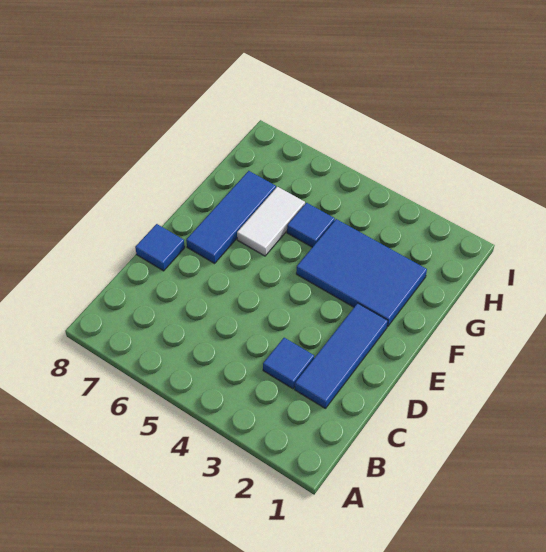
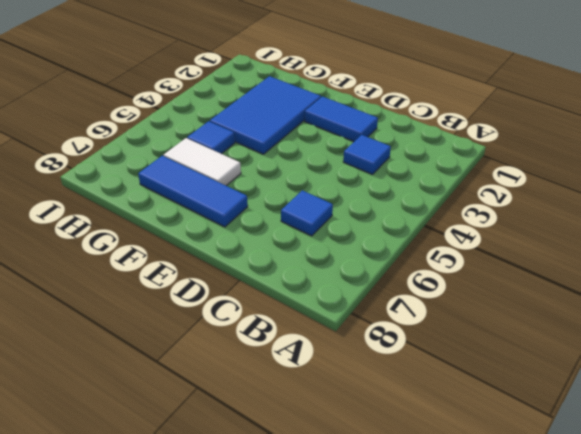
blue tile C2:E2 level 1 -> blue tile D2:E2 level 1
blue tile D8 level 1 -> blue tile C6 level 1

